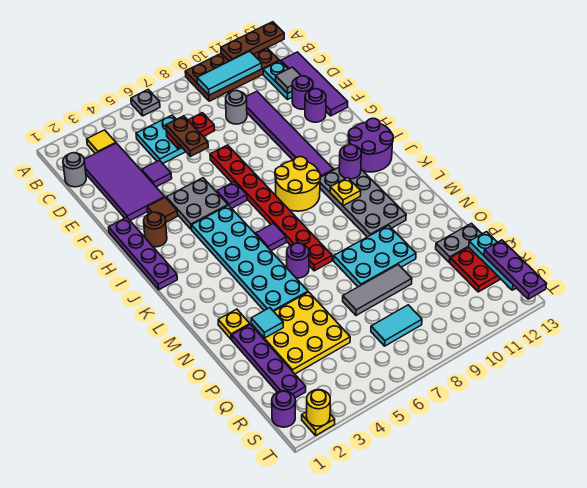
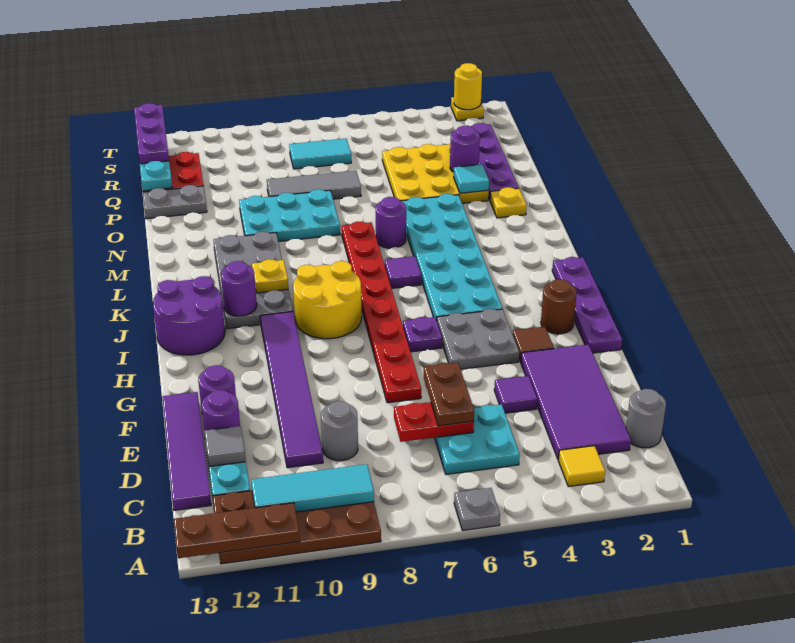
purple round brick S1 level 1 -> purple round brick P3 level 2

